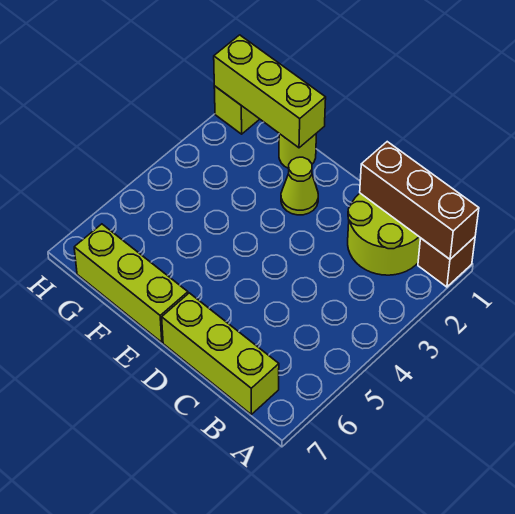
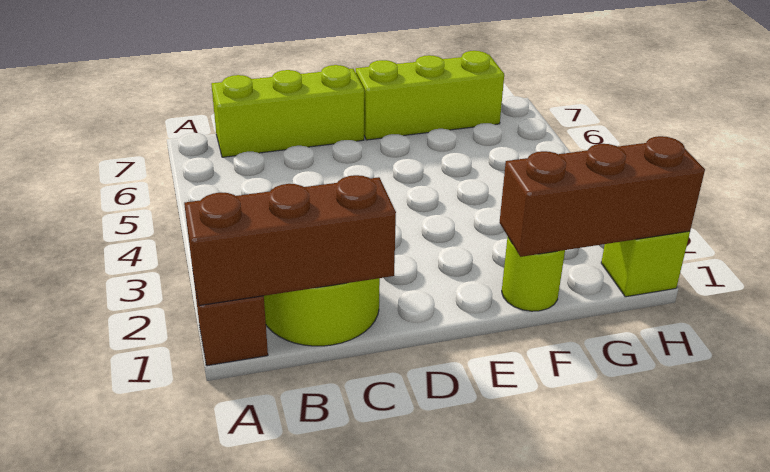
lime cone E2 level 1 -> none
lime brick F1:H1 level 2 -> brown brick F1:H1 level 2

